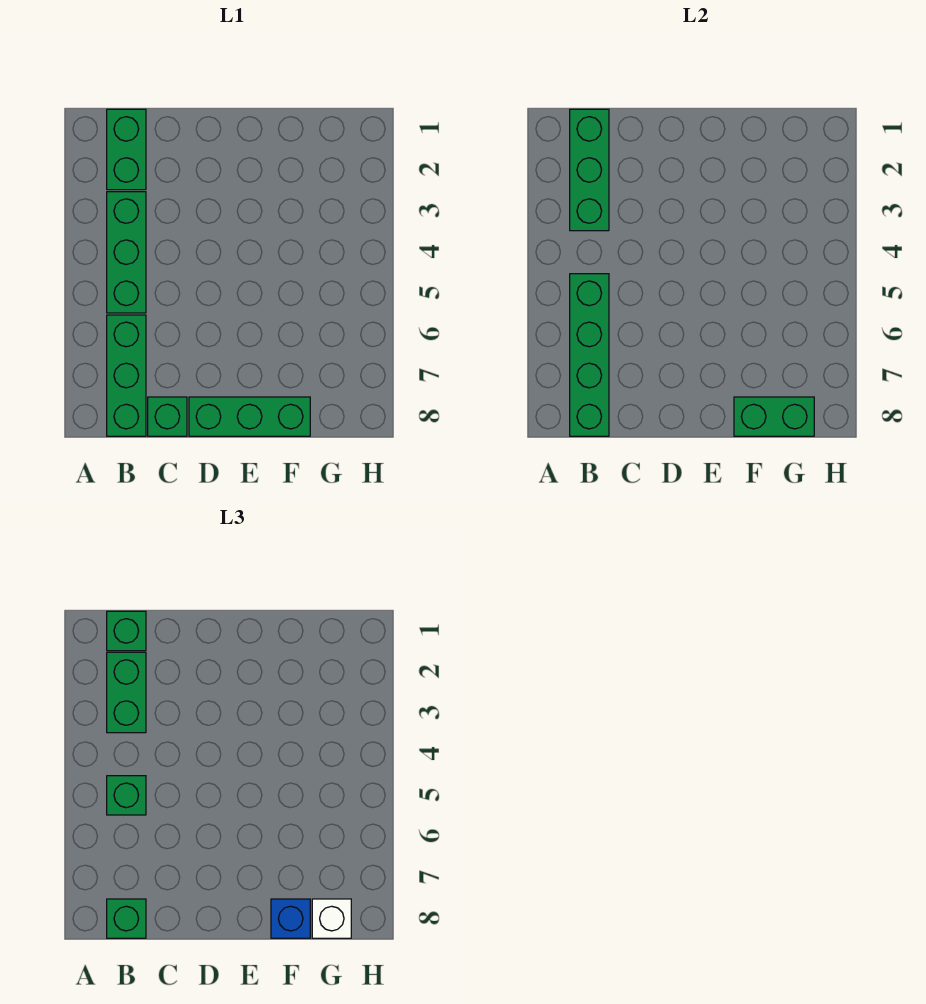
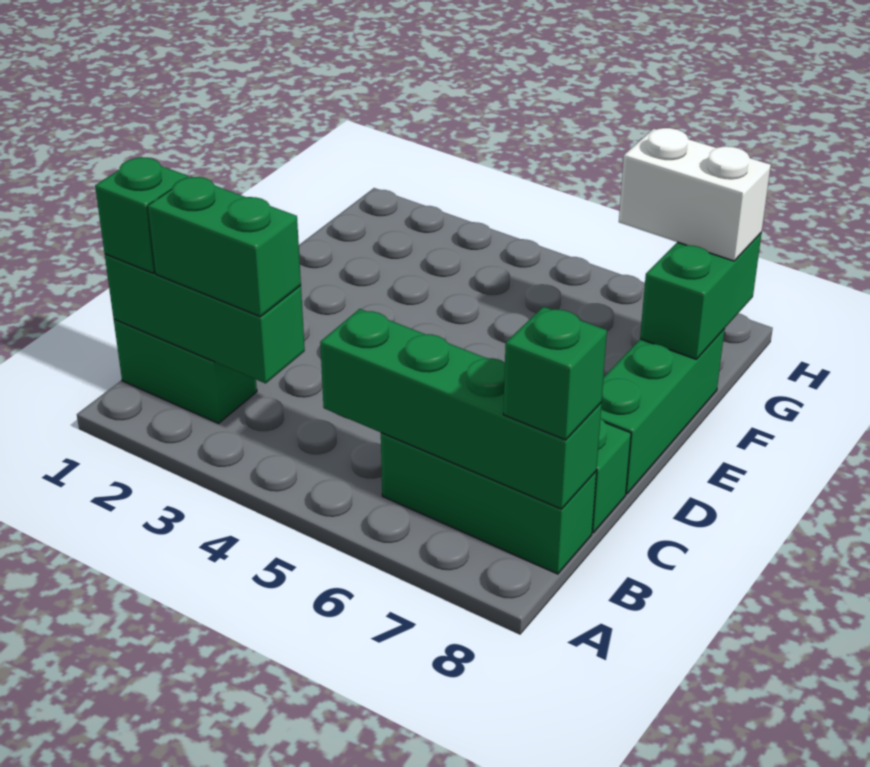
green brick B3:B5 level 1 -> none
green brick B5 level 3 -> none
blue brick F8 level 3 -> none
white brick G8 level 3 -> white brick G7:G8 level 3

